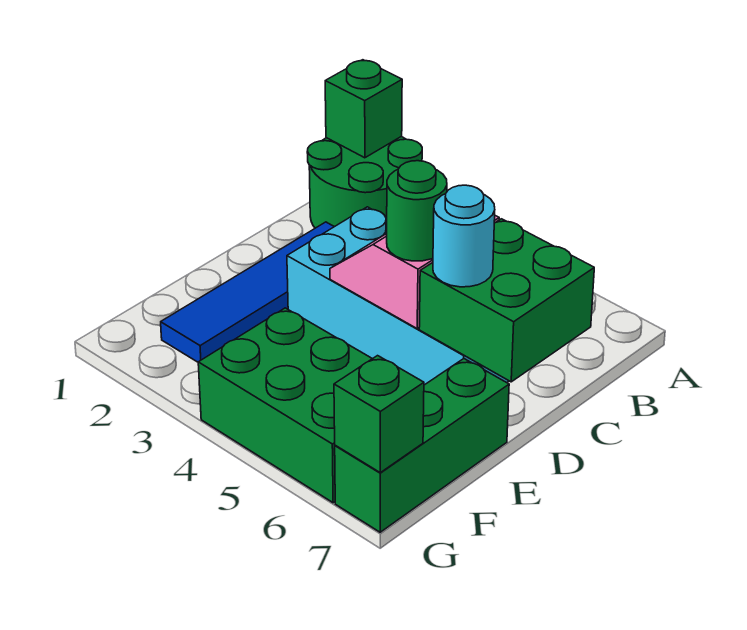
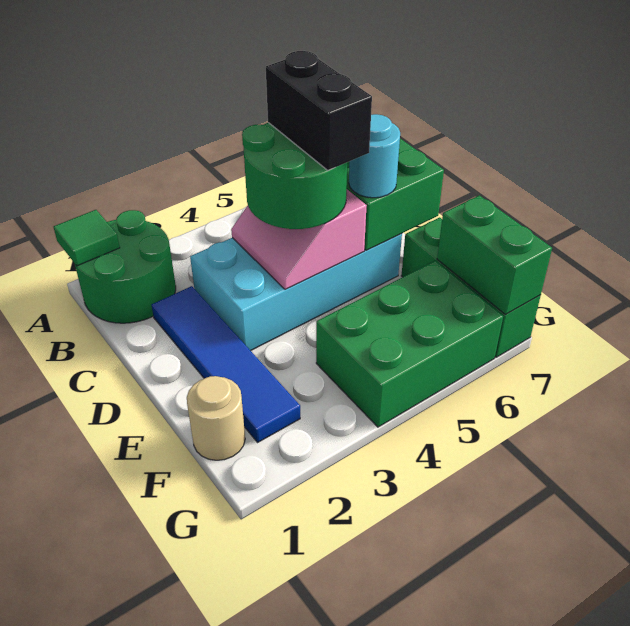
green brick A1 level 2 -> green tile A1 level 2
none -> black brick C5:D5 level 4
green round brick D5 level 3 -> green round brick C4:D5 level 3
none -> tan round brick F1 level 1
green brick G7 level 2 -> green brick F7:G7 level 2

